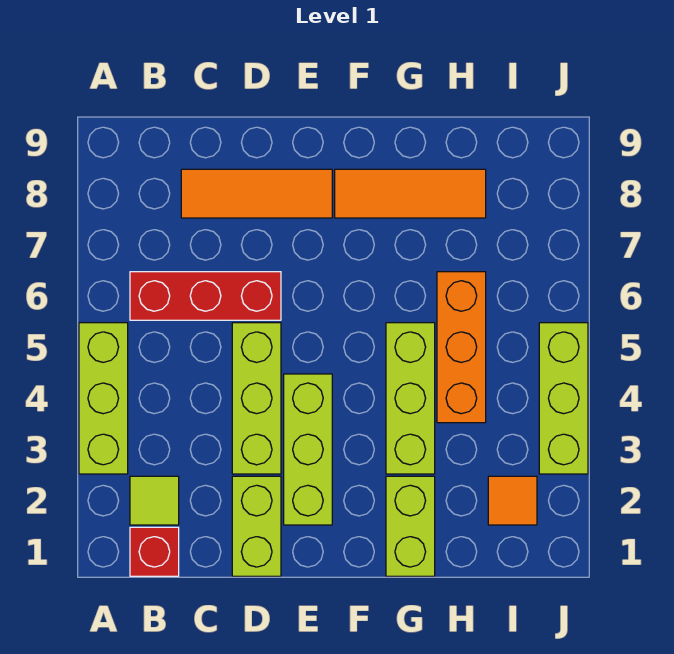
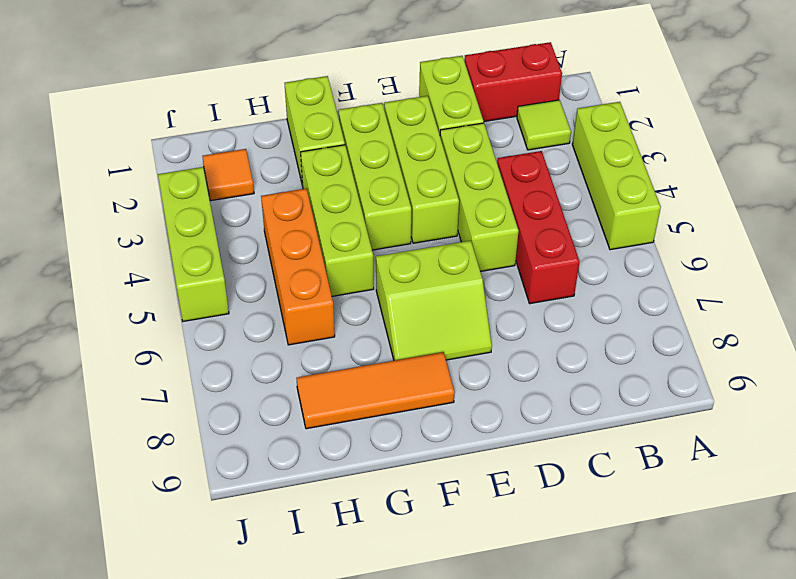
red brick B1 level 1 -> red brick B1:C1 level 1
red brick B6:D6 level 1 -> red brick C4:C6 level 1
orange tile C8:E8 level 1 -> none
none -> lime slope E6:F7 level 1 top 6
none -> lime brick F2:F4 level 1

